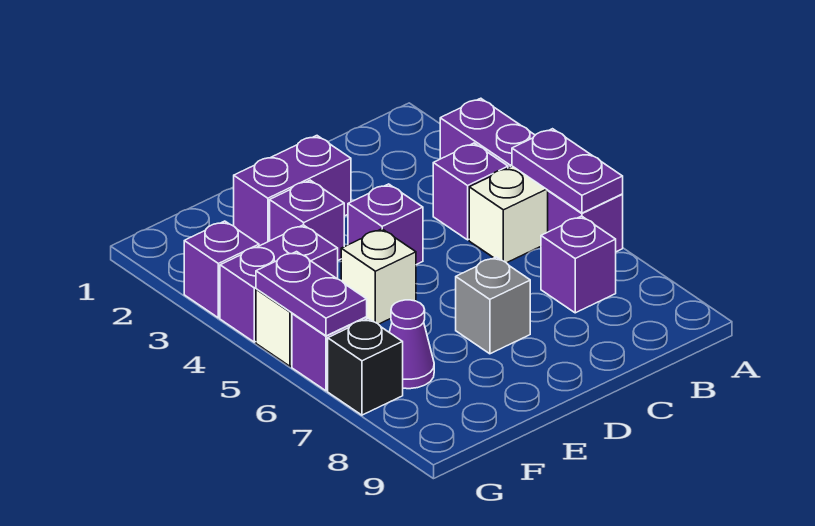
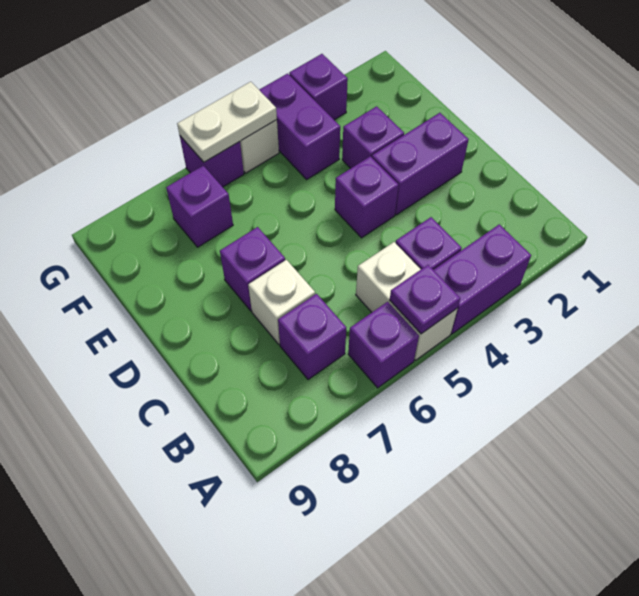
purple plate A5:A6 level 2 -> purple plate A5 level 2
purple brick D2:E2 level 1 -> purple brick D2:D3 level 1
grey brick D7 level 1 -> purple brick D7 level 1
white brick E5 level 1 -> white brick C7 level 1
purple cone F7 level 1 -> purple brick F7 level 1
purple plate G5:G6 level 2 -> white plate G5:G6 level 2
black brick G7 level 1 -> none

